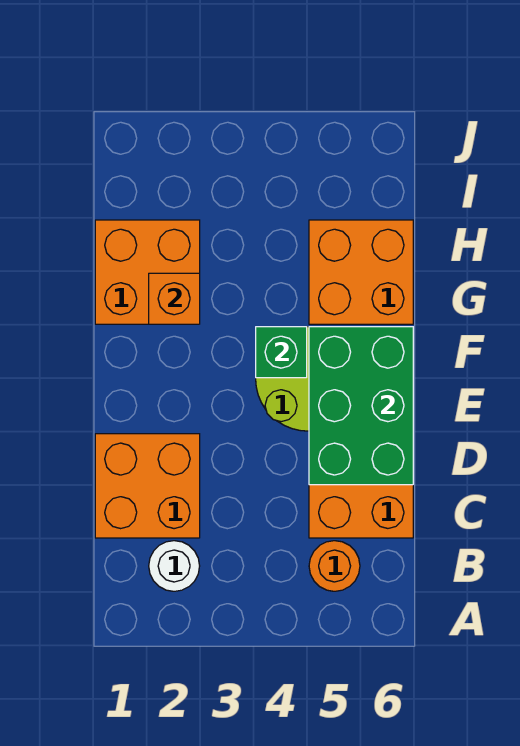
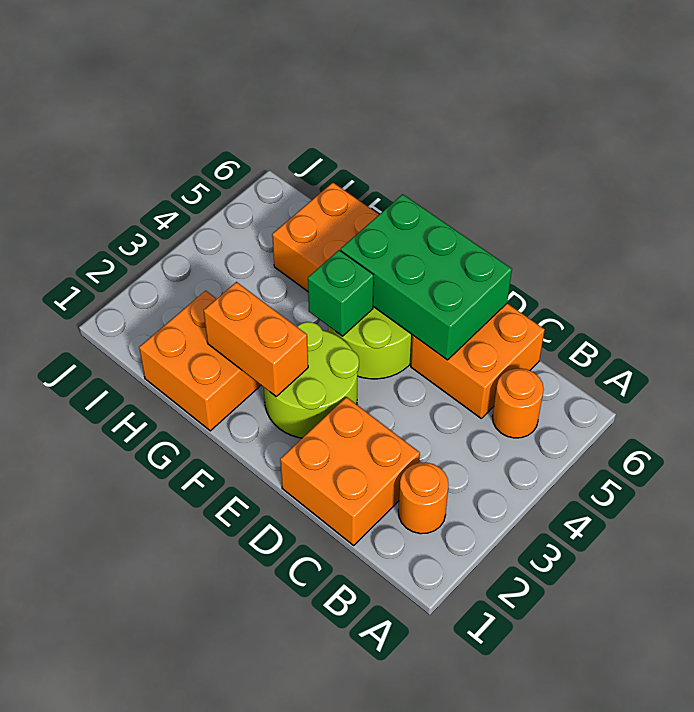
white round brick B2 level 1 -> orange round brick B2 level 1
none -> lime round brick E2:F3 level 1
orange brick G2 level 2 -> orange brick F2:G2 level 2

